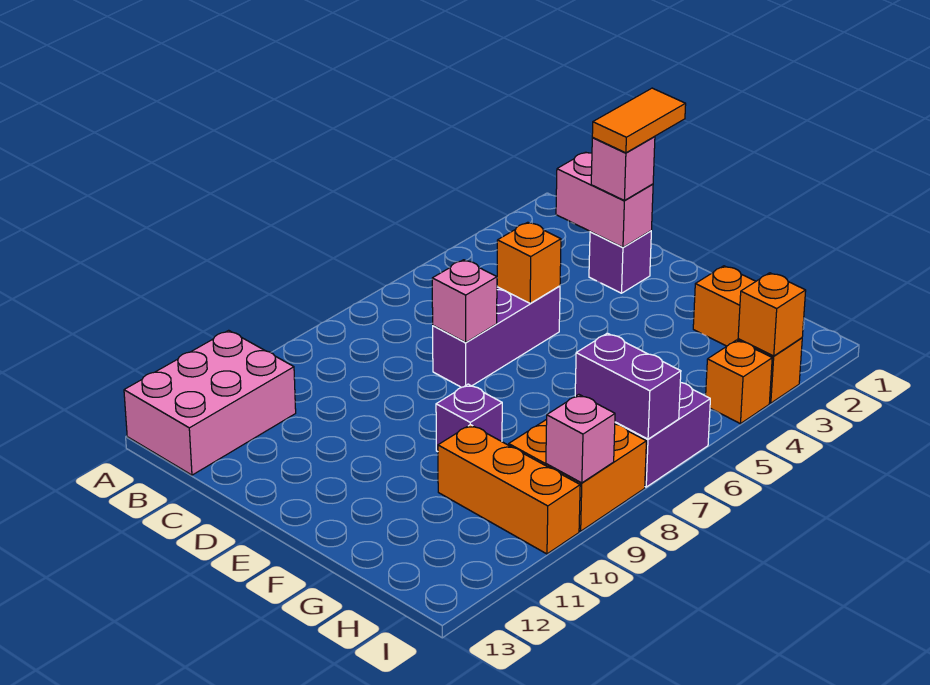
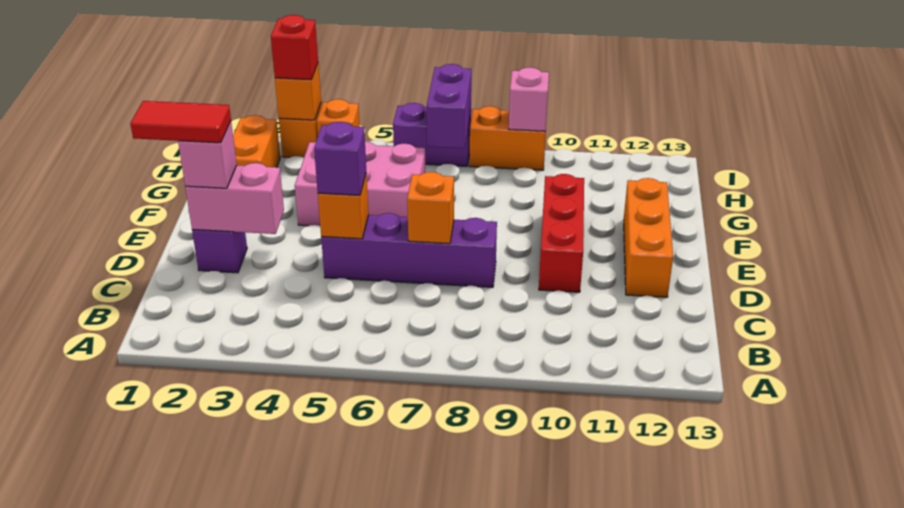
pink brick A11:B13 level 1 -> pink brick F4:G6 level 1
pink brick C2:D2 level 2 -> pink brick D2:D3 level 2
orange tile D1:D2 level 4 -> red tile D1:D2 level 4
purple brick D5:D7 level 1 -> purple brick D5:D8 level 1
pink brick D7 level 2 -> orange brick D7 level 2
none -> red brick D10:F10 level 1
purple brick F9 level 1 -> purple brick D5 level 3
orange brick G10:I10 level 1 -> orange brick D12:F12 level 1
orange brick H8:I9 level 1 -> orange brick I8:I9 level 1
none -> red brick I3 level 3

